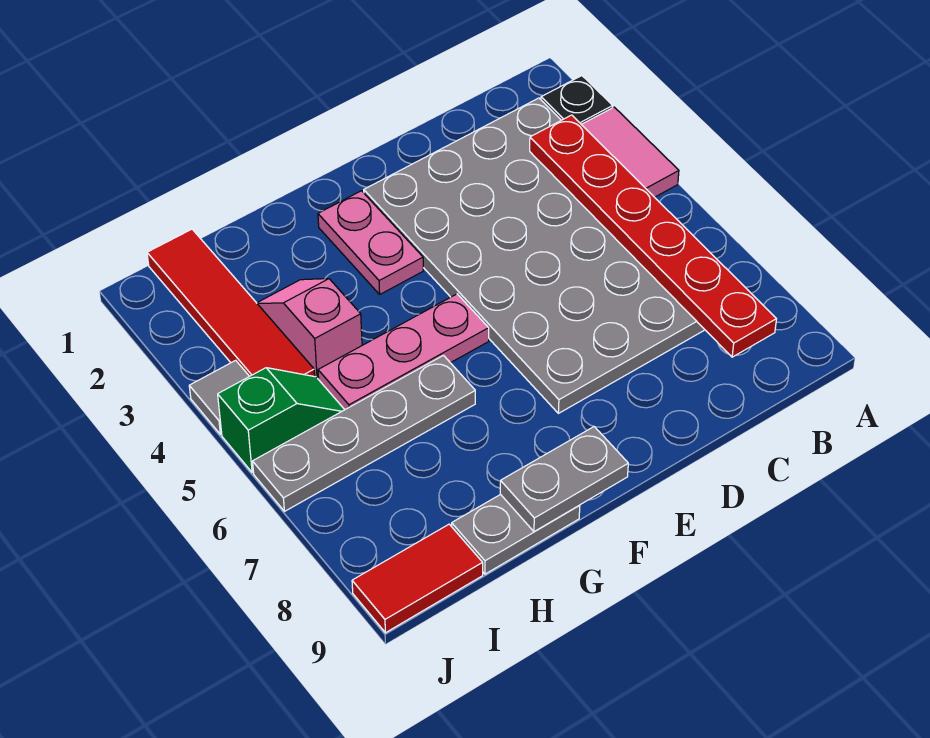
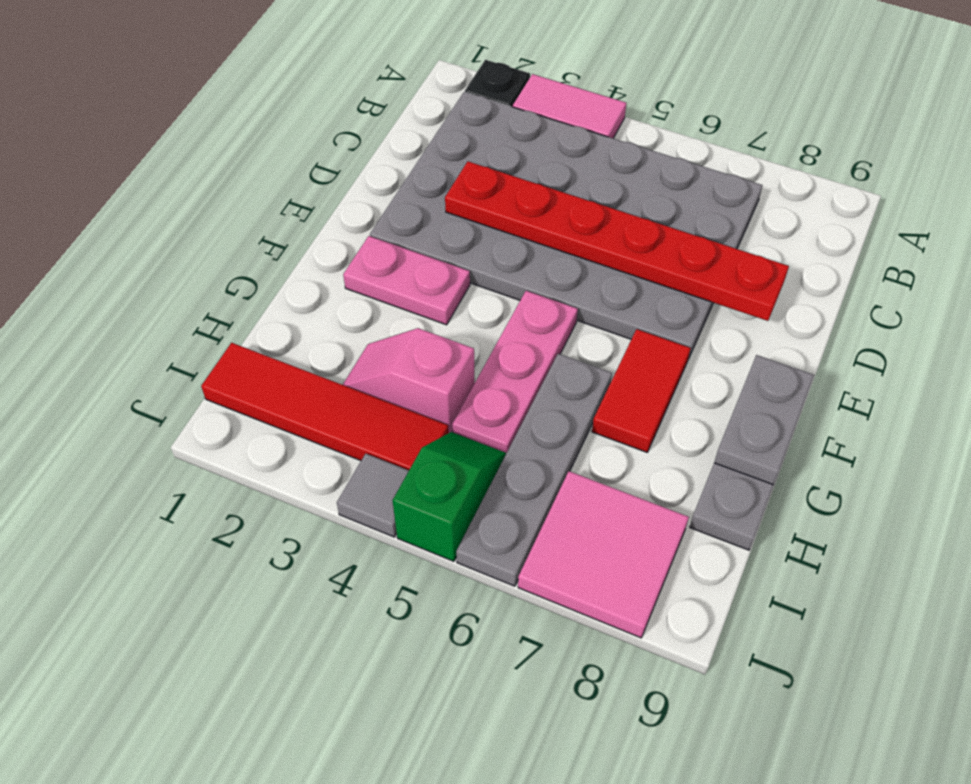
red plate B3:B8 level 2 -> red plate D3:D8 level 2
none -> pink tile I7:J8 level 1
red tile I9:J9 level 1 -> red tile F7:G7 level 1

